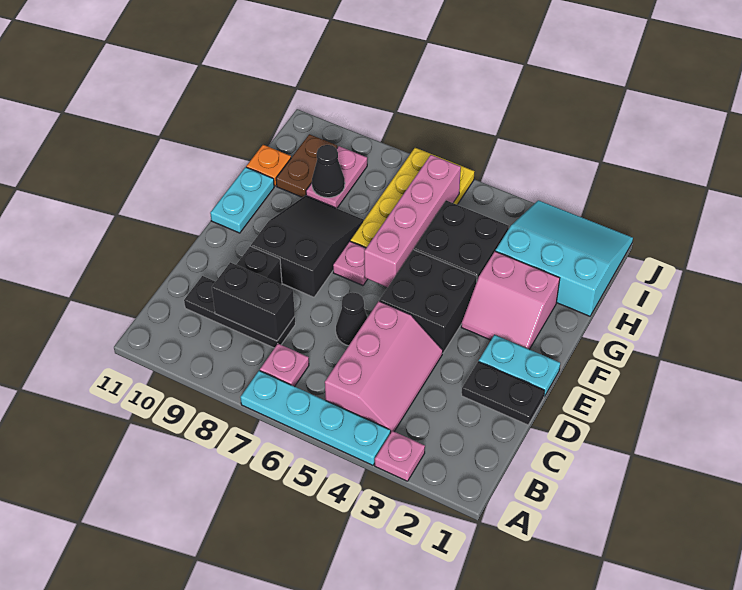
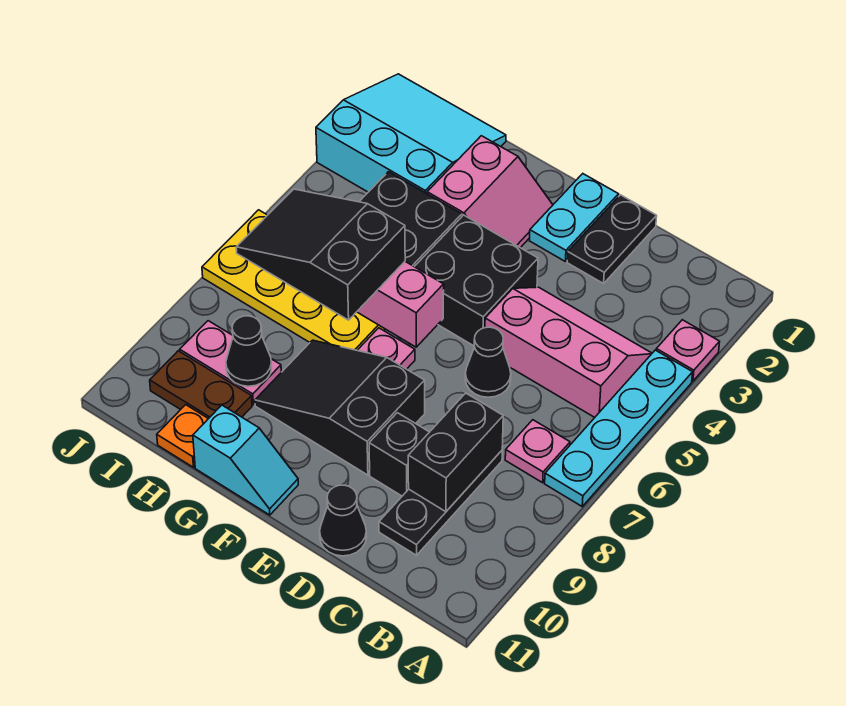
none -> black cone D11 level 1
cyan plate F11:G11 level 1 -> cyan slope F11:G11 level 1 top G
none -> black slope G6:I7 level 3 top G
cyan slope H1:J3 level 1 top H -> cyan slope H1:J3 level 1 top 3

